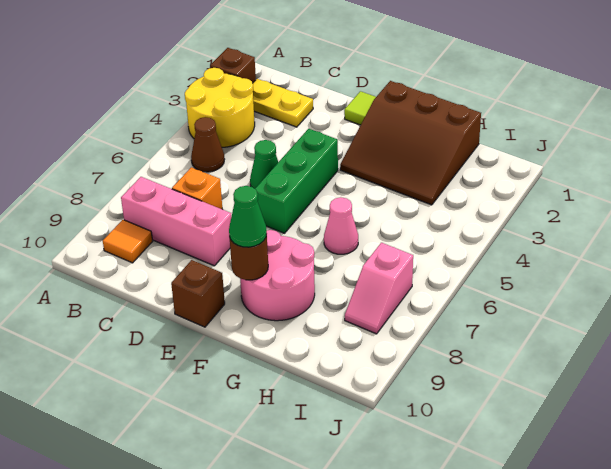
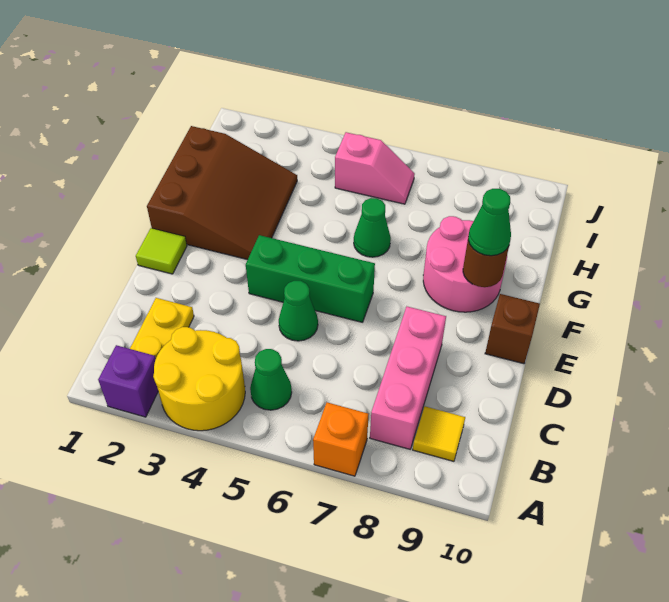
brown brick A2 level 1 -> purple brick A2 level 1
brown cone B5 level 1 -> green cone B5 level 1
orange tile B9 level 1 -> yellow tile B9 level 1
orange brick C7 level 1 -> orange brick A7 level 1
pink cone G6 level 1 -> green cone G6 level 1
pink slope I7:I8 level 1 top 7 -> pink slope I5:I6 level 1 top 5

